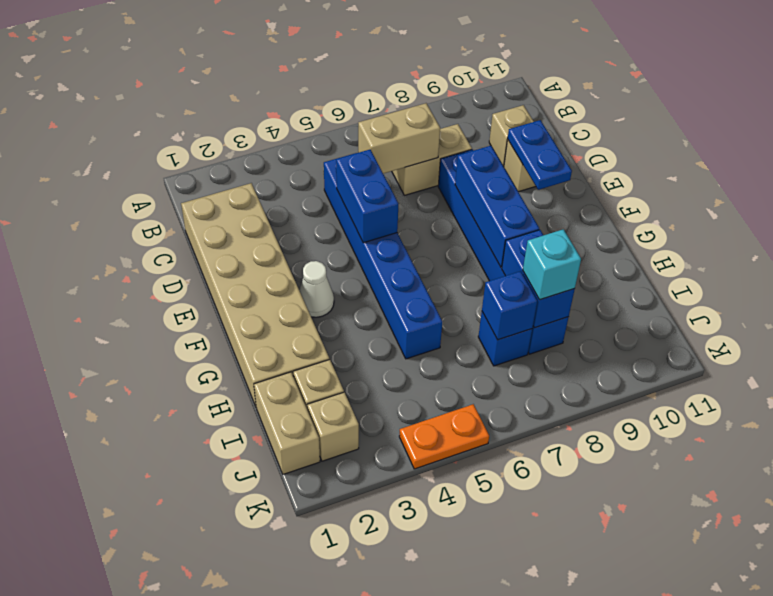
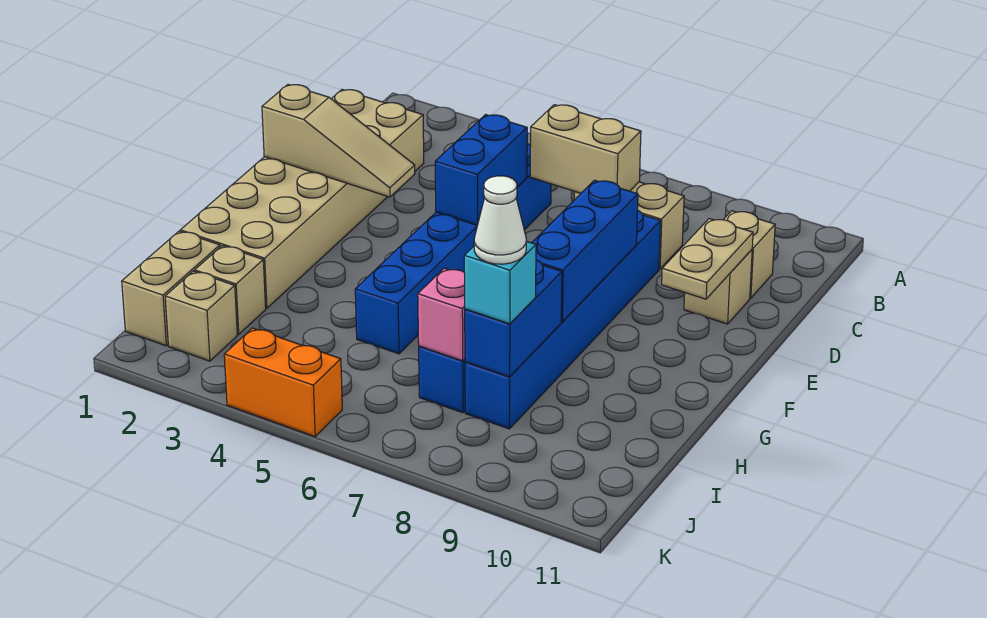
blue plate D10:E10 level 2 -> tan plate D10:E10 level 2
none -> tan slope E1:E3 level 2 top 1
white cone F3 level 1 -> white cone I8 level 4
blue brick I7 level 2 -> pink brick I7 level 2
orange plate K4:K5 level 1 -> orange brick K4:K5 level 1

